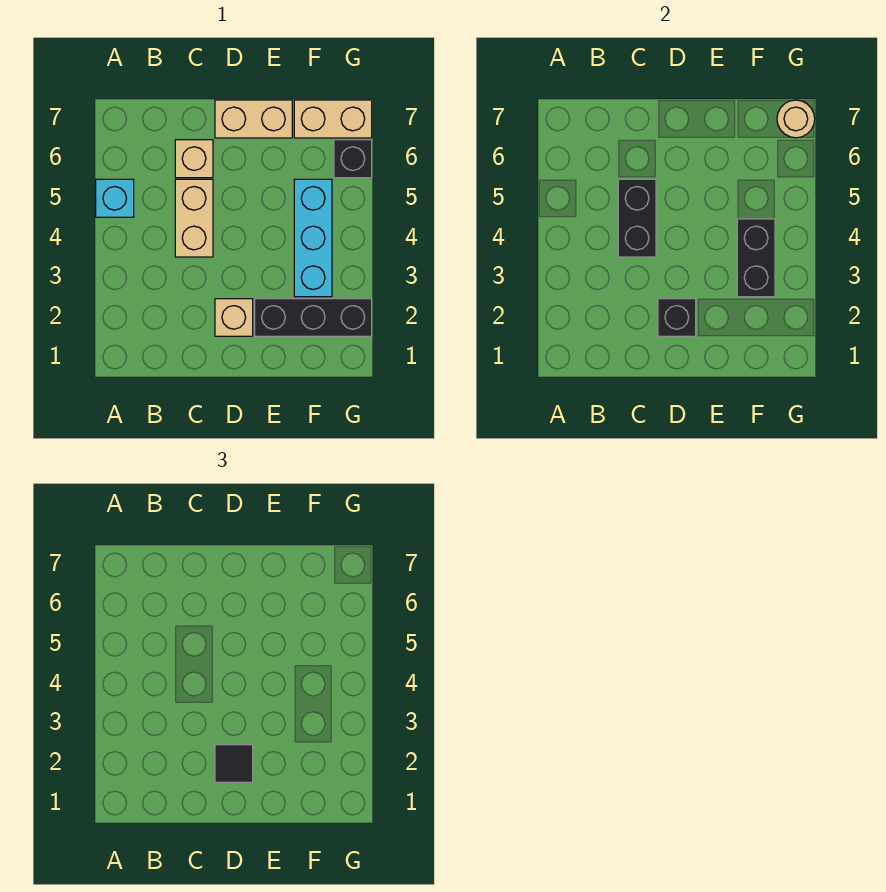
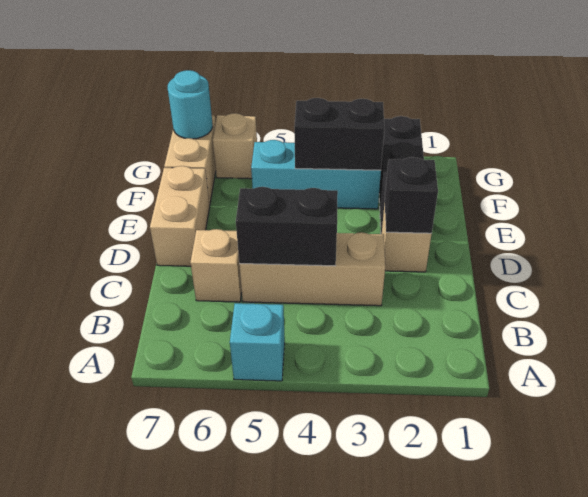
tan brick C4:C5 level 1 -> tan brick C3:C5 level 1
black tile D2 level 3 -> none
black brick G6 level 1 -> tan brick G6 level 1
tan round brick G7 level 2 -> cyan round brick G7 level 2

